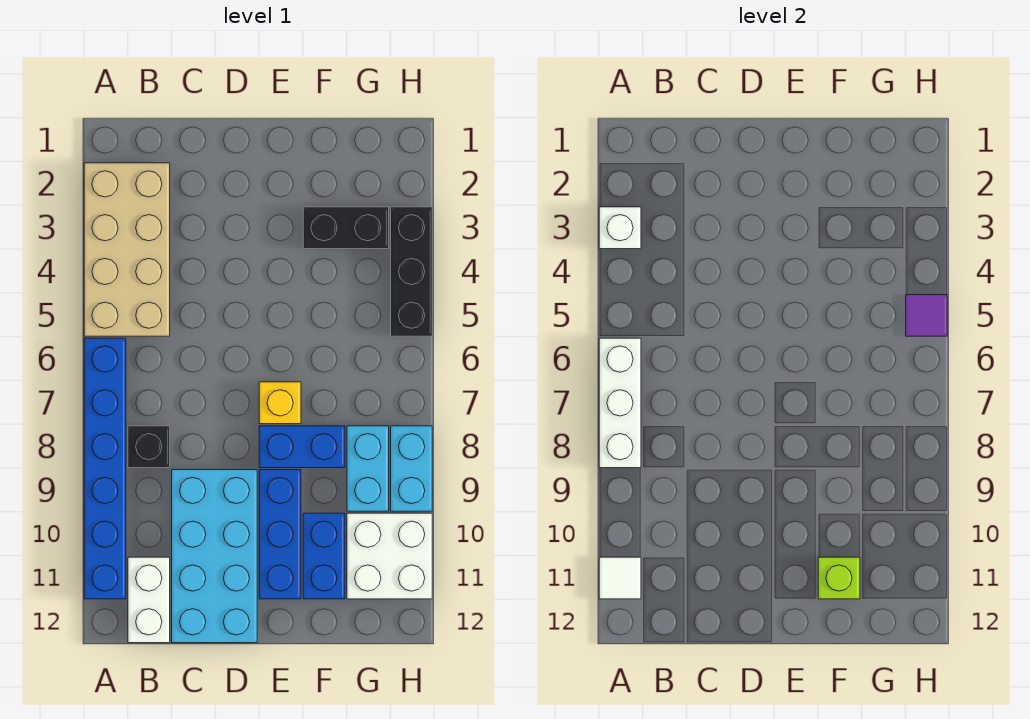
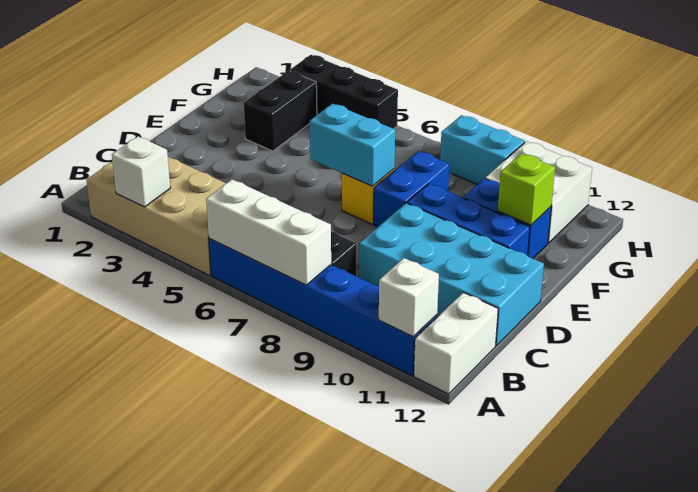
white tile A11 level 2 -> white brick A11 level 2
white brick B11:B12 level 1 -> white brick A12:B12 level 1
cyan brick G8:G9 level 1 -> cyan brick E6:E7 level 2
purple tile H5 level 2 -> none

